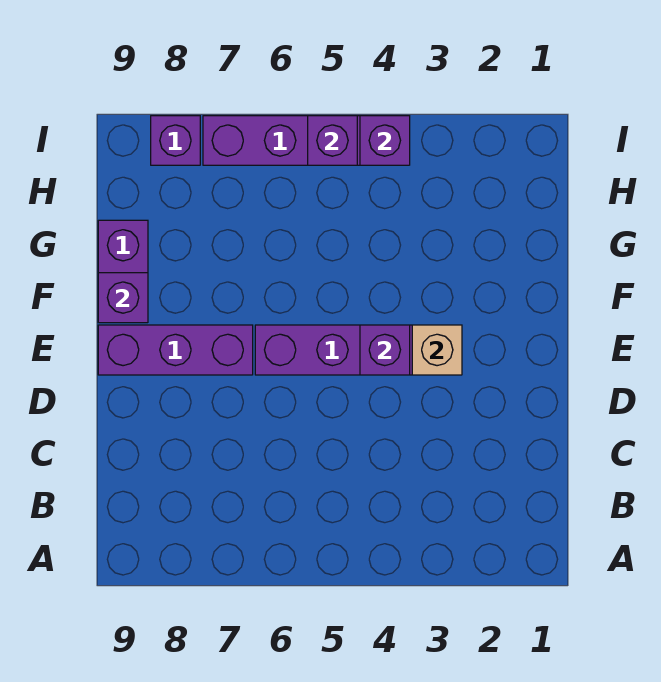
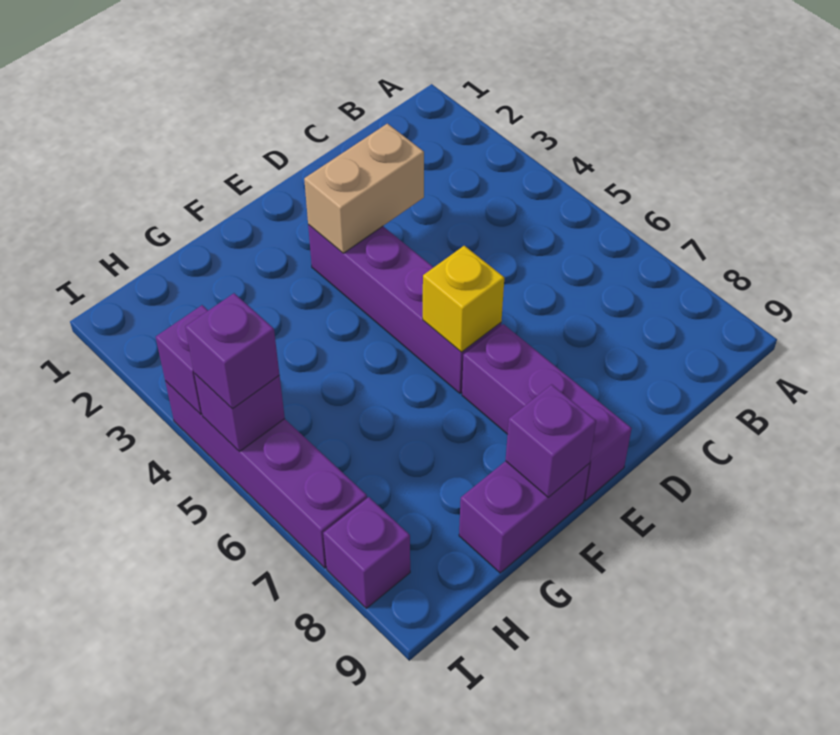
tan brick E3 level 2 -> tan brick D3:E3 level 2
purple brick E4 level 2 -> purple brick I5 level 3
none -> yellow brick E6 level 2

